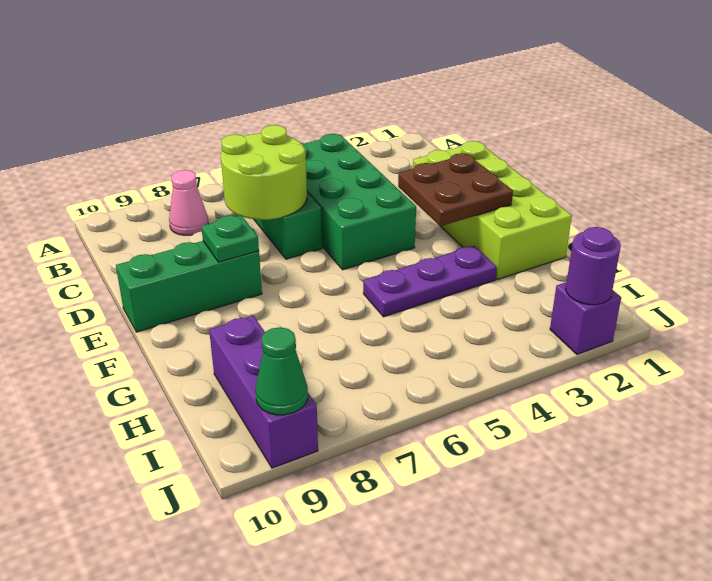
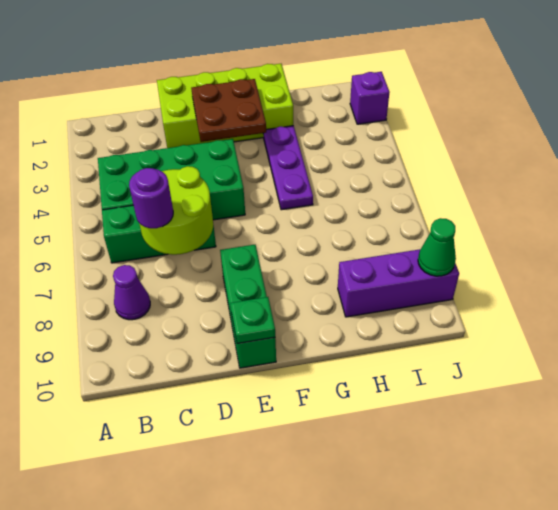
pink cone B8 level 1 -> purple cone B8 level 1
green plate E8 level 2 -> green plate E10 level 2
purple round brick J2 level 2 -> purple round brick C7 level 3

